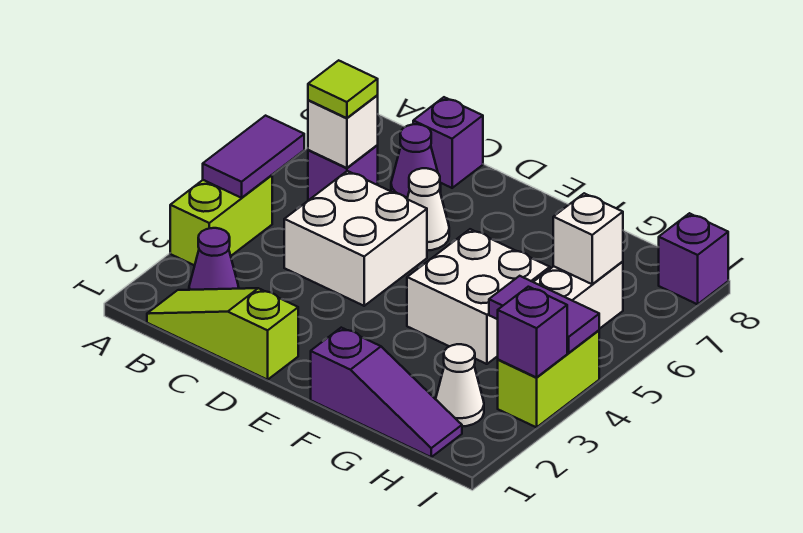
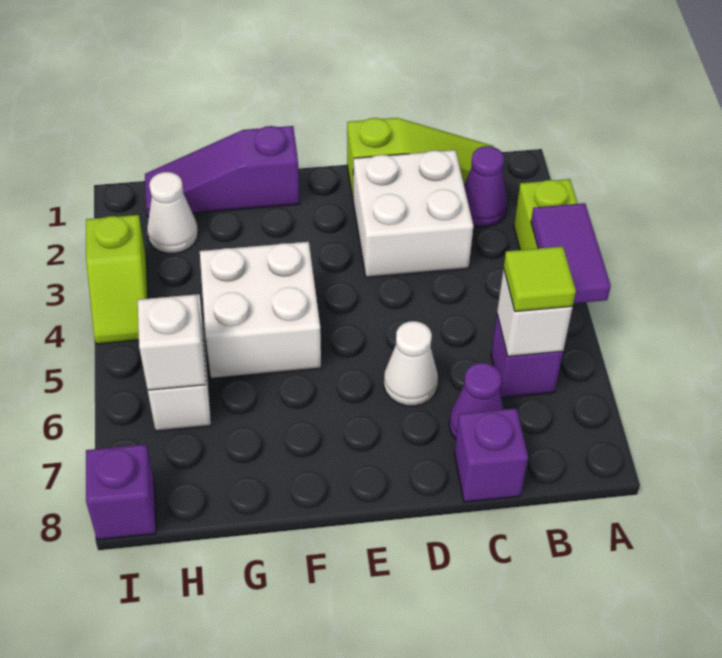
white brick C4:D5 level 1 -> white brick C2:D3 level 1
purple tile H4:I4 level 2 -> none
lime brick I3:I4 level 1 -> lime slope I3:I4 level 1 top 3
purple brick I3 level 2 -> none

